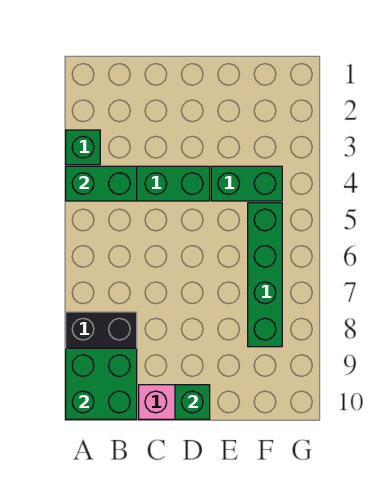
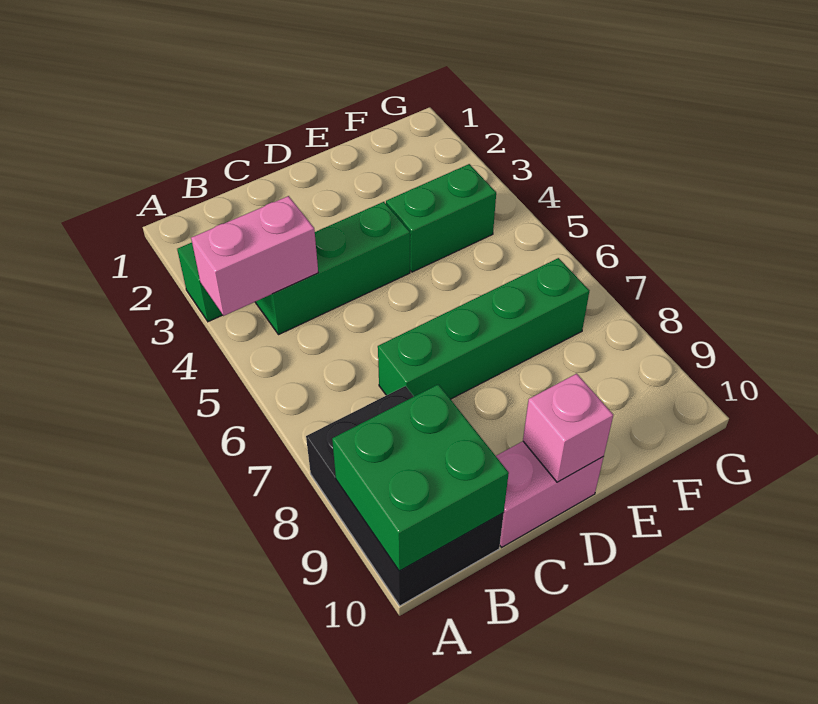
green brick A4:B4 level 2 -> pink brick A4:B4 level 2
green brick D10 level 2 -> pink brick D10 level 2
green brick F5:F8 level 1 -> green brick C7:F7 level 1

